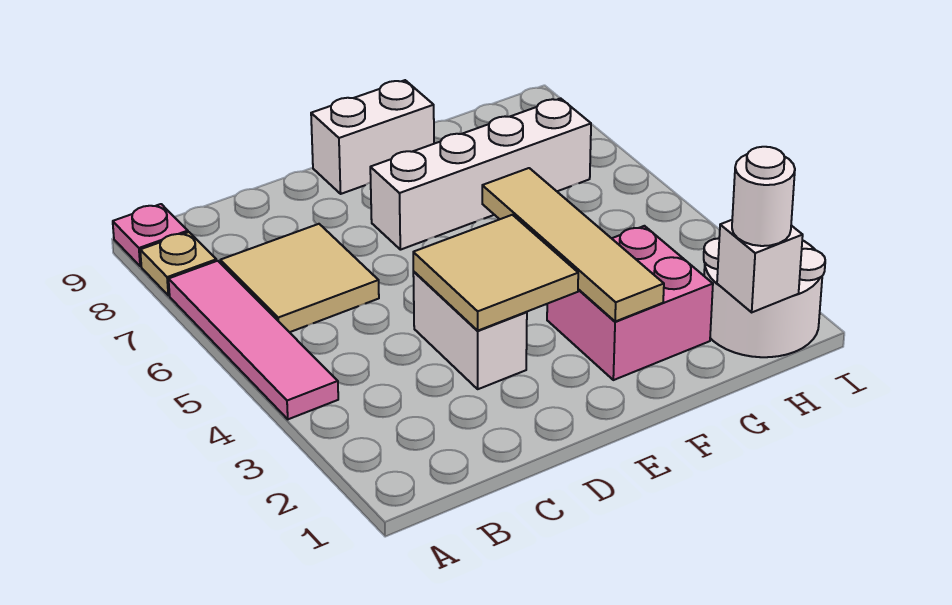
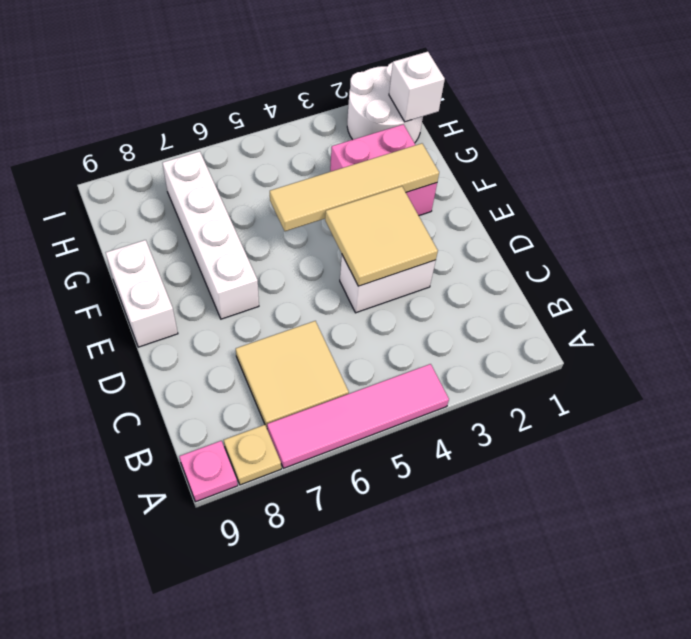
white round brick H1 level 3 -> none

